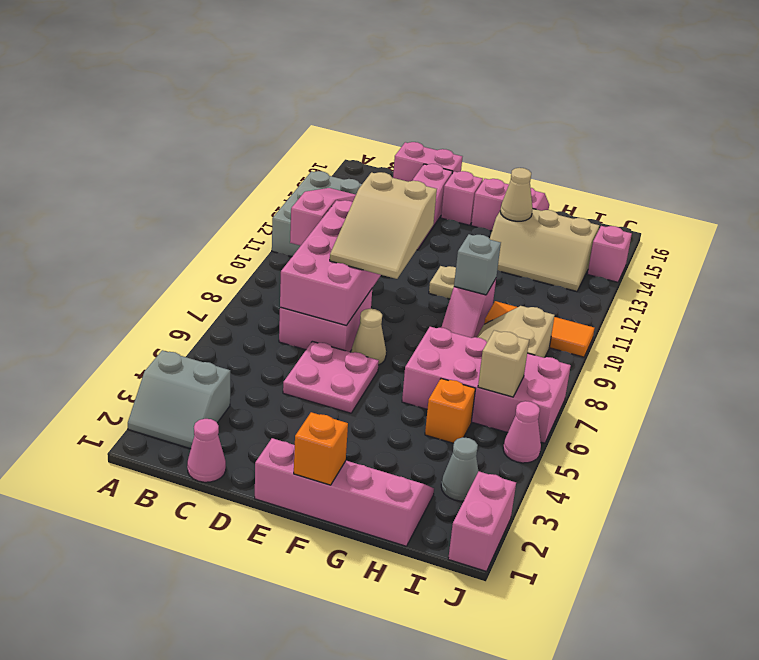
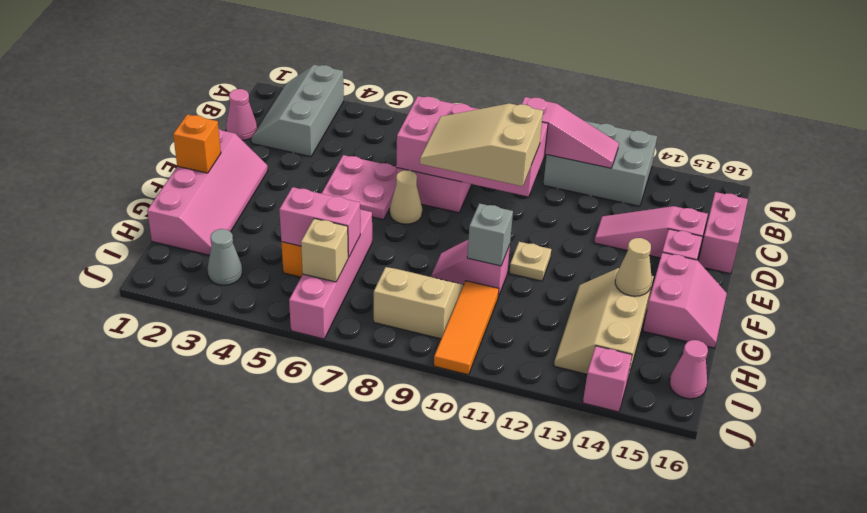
grey slope A2:B3 level 1 top 3 -> grey slope A2:C3 level 1 top 3
pink brick G6:J7 level 1 -> pink brick G6:J6 level 1
pink brick J1:J2 level 1 -> pink brick H5:H6 level 2
pink cone J5 level 1 -> pink cone I16 level 1

